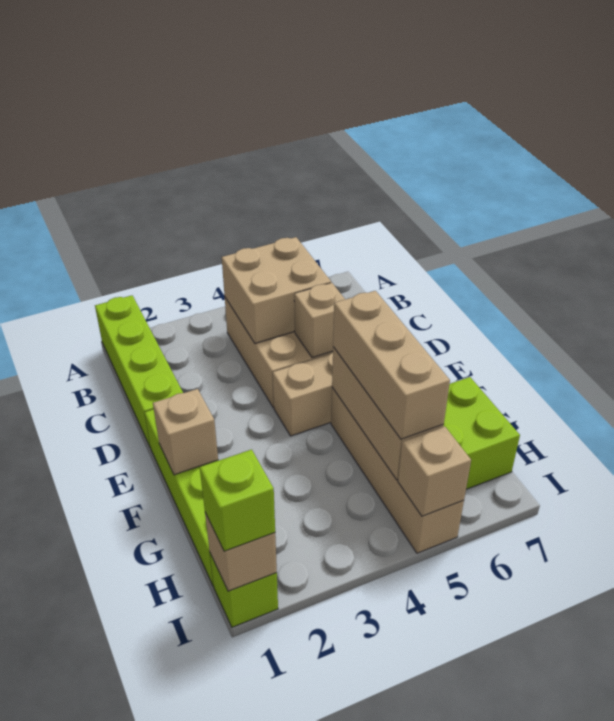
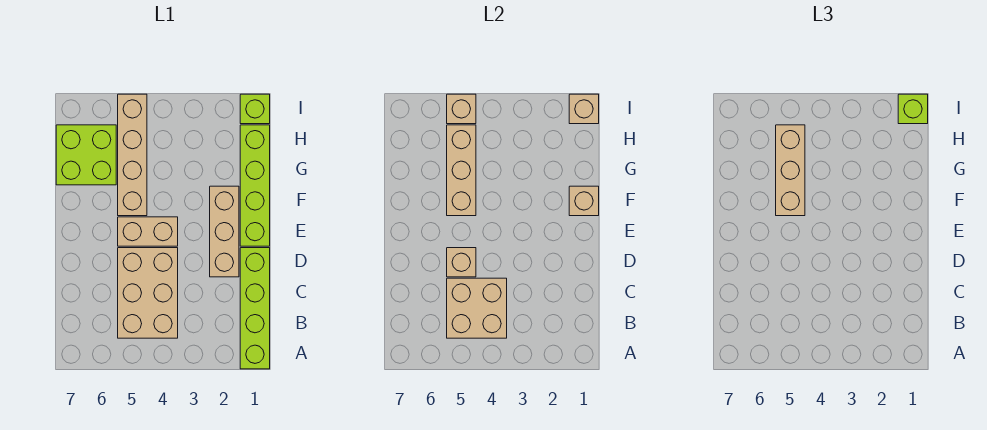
none -> tan brick D2:F2 level 1

